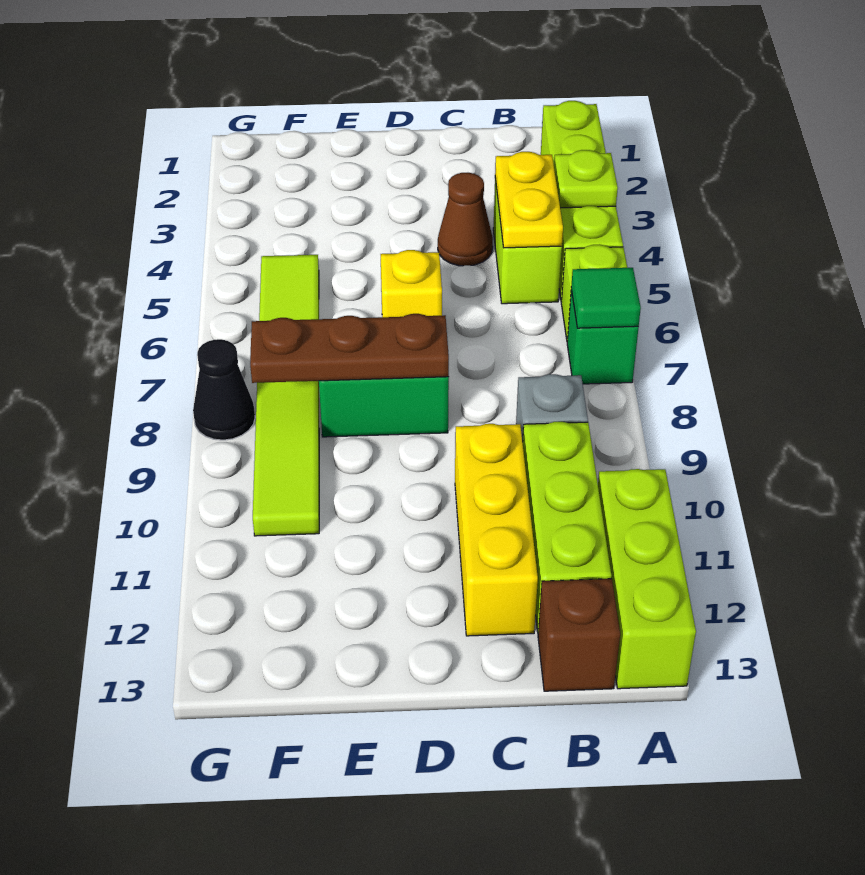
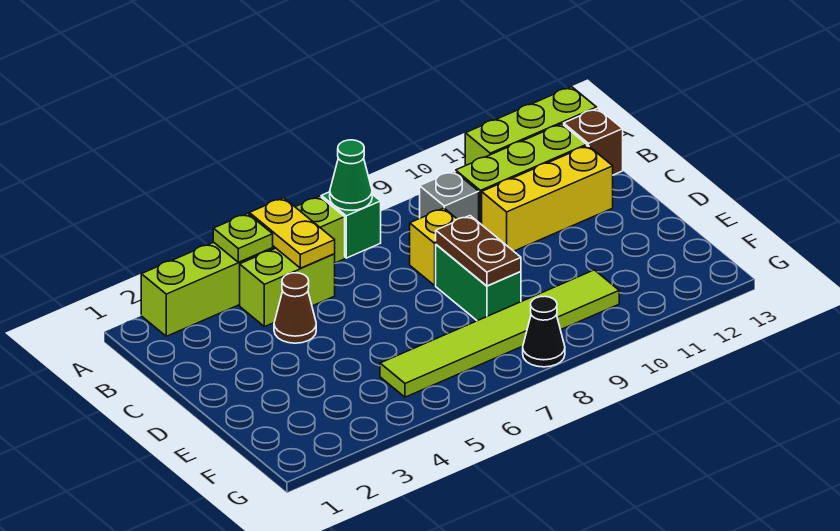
green tile A7 level 2 -> green cone A7 level 2
yellow plate B4:B5 level 2 -> yellow plate A5:B5 level 2
yellow brick D6 level 1 -> yellow brick C8 level 1
brown plate D8:F8 level 2 -> brown plate D8:E8 level 2

